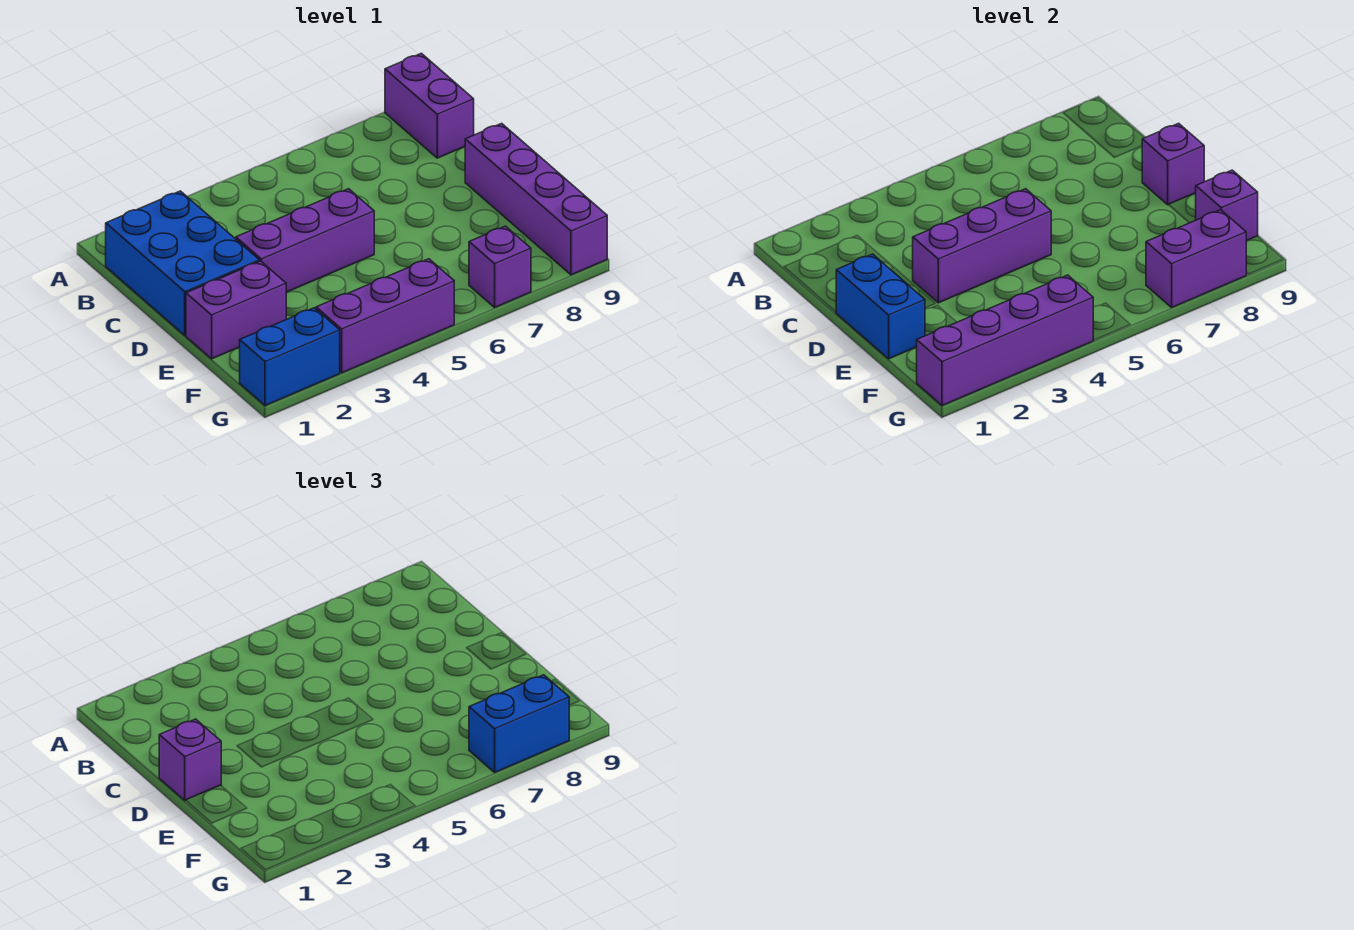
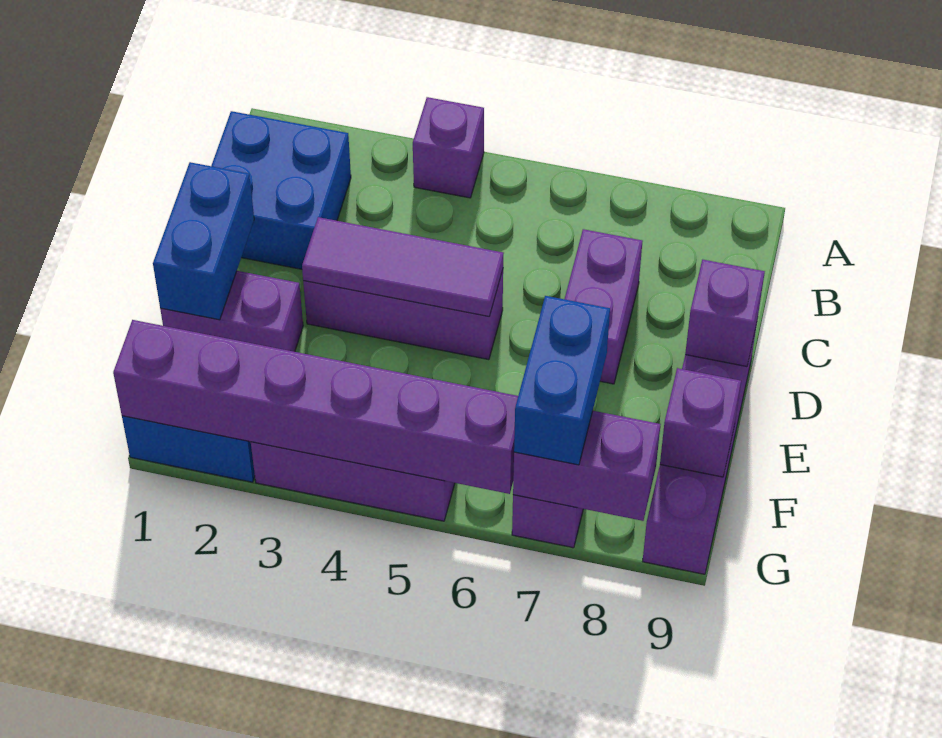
purple brick A9:B9 level 1 -> purple brick C7:D7 level 1
blue brick B1:D2 level 1 -> blue brick B1:C2 level 1
purple brick D1 level 3 -> purple brick A4 level 1
purple brick D3:D5 level 2 -> purple tile D3:D5 level 2
purple brick G1:G4 level 2 -> purple brick G1:G6 level 2
blue brick G7:G8 level 3 -> blue brick F7:G7 level 3

